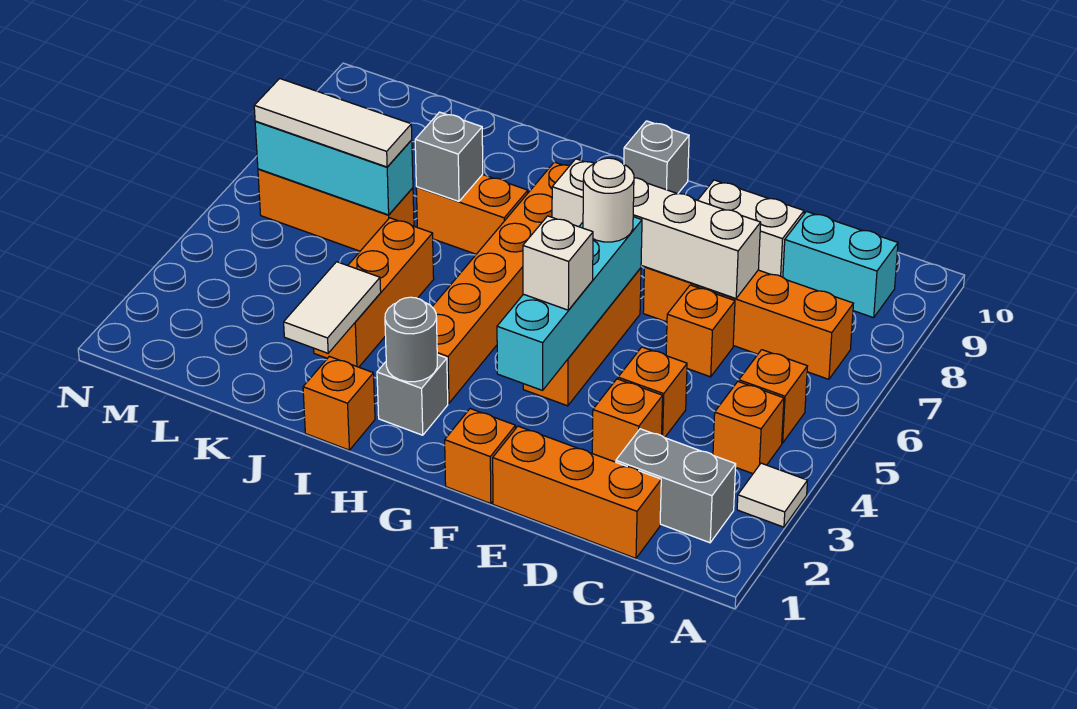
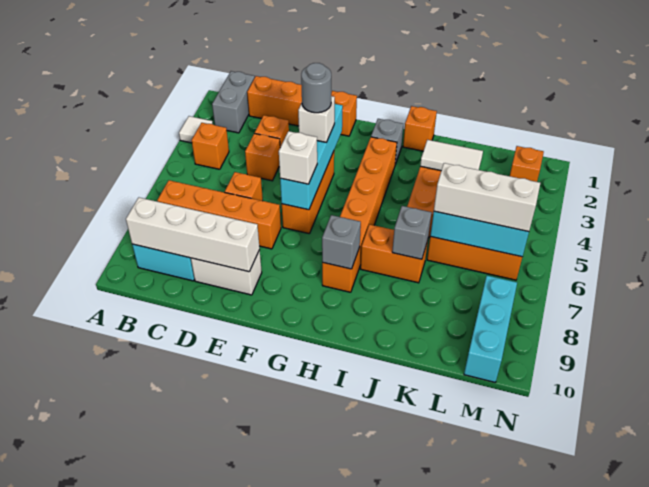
grey brick B2:C2 level 1 -> grey brick B1:B2 level 1
orange brick B5 level 1 -> orange brick M2 level 1
white brick D7:G7 level 2 -> white brick B9:E9 level 2
white round brick F6 level 3 -> white brick F6 level 3
grey brick G10 level 1 -> grey brick H8 level 2
grey round brick H2 level 2 -> grey round brick F4 level 4
white tile J2:J3 level 2 -> white tile J3:K3 level 2
white tile K6:M6 level 3 -> white brick K6:M6 level 3
none -> cyan brick M8:M10 level 1

